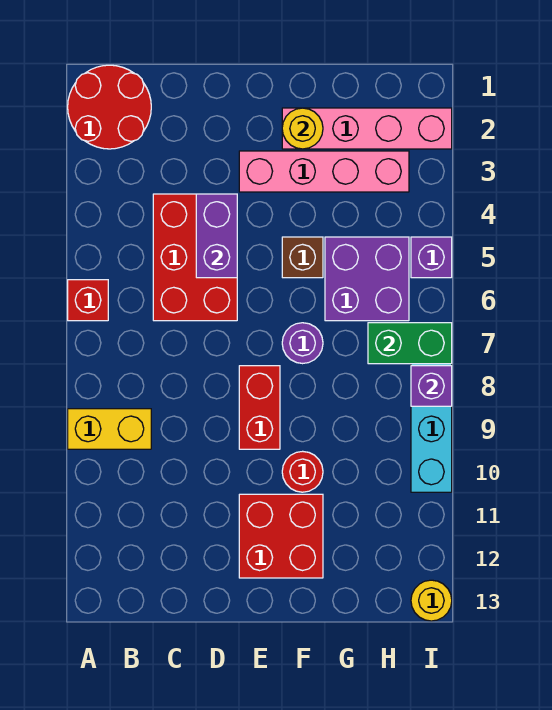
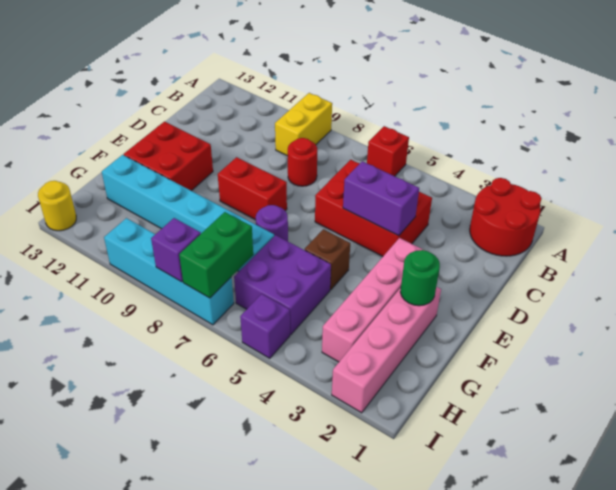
yellow round brick F2 level 2 -> green round brick F2 level 2
red round brick F10 level 1 -> red round brick C8 level 1
none -> cyan brick G7:G12 level 1

